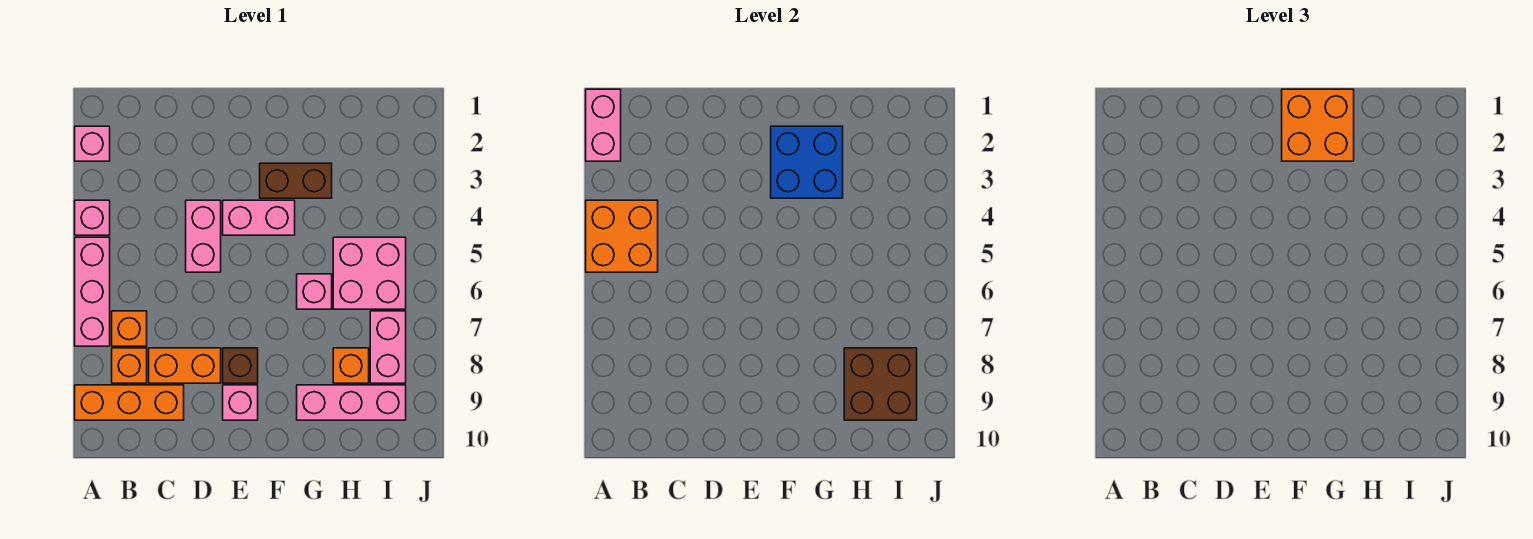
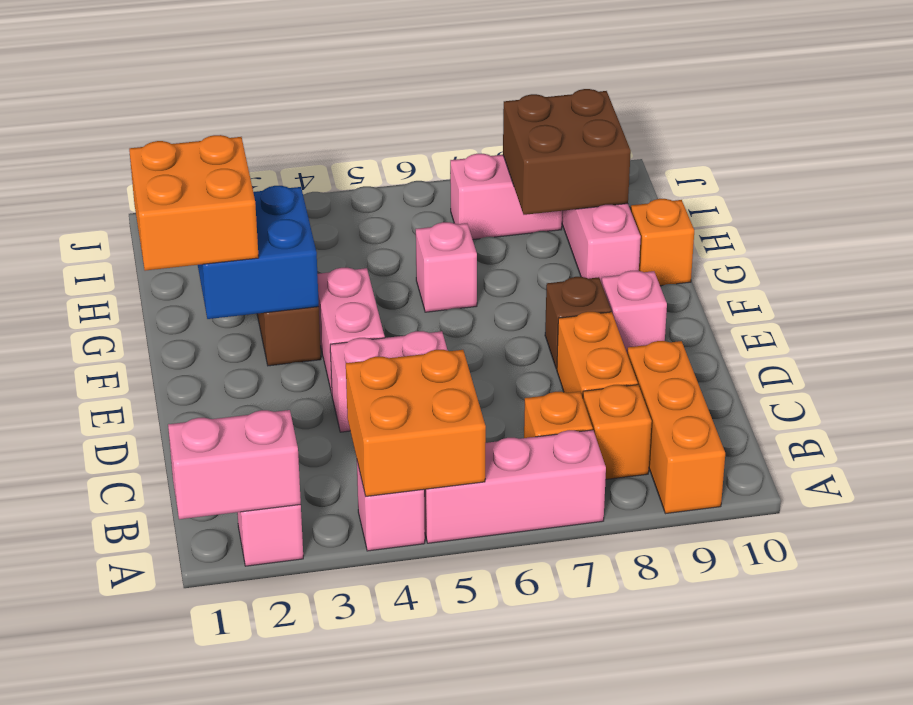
pink brick H5:I6 level 1 -> none
orange brick H8 level 1 -> orange brick G10 level 1

